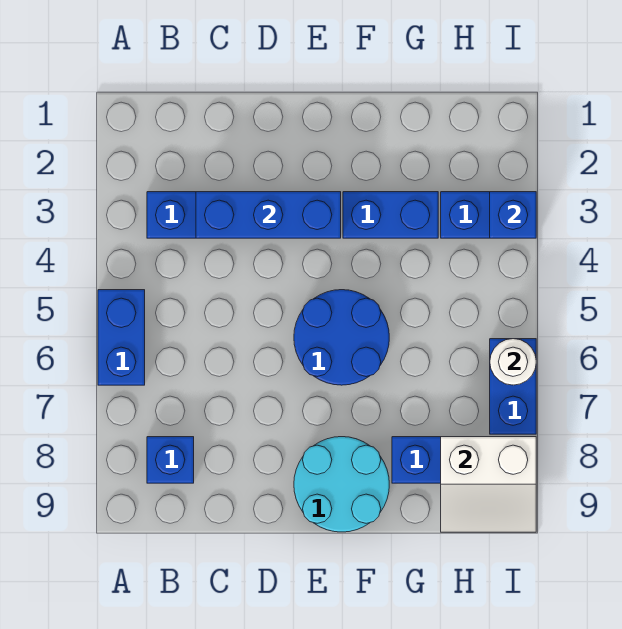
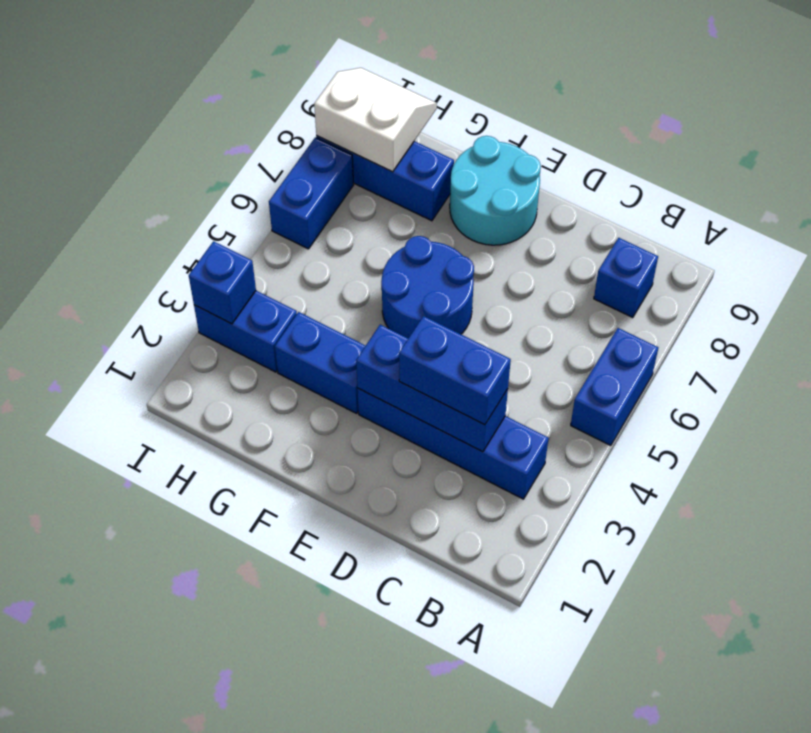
none -> blue brick C3:D3 level 3
white round brick I6 level 2 -> none

